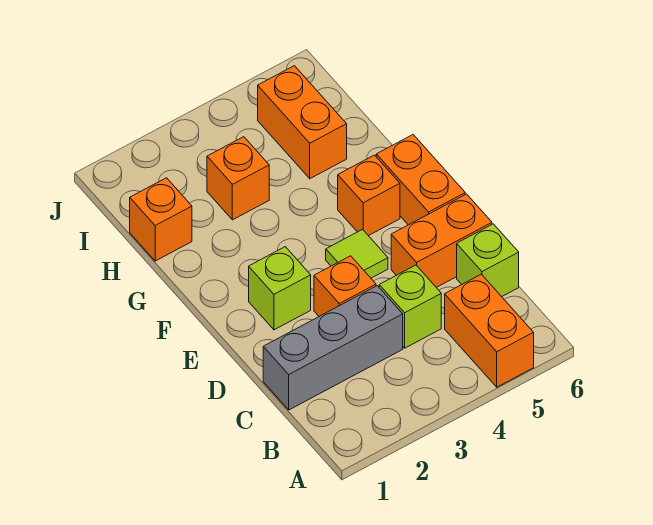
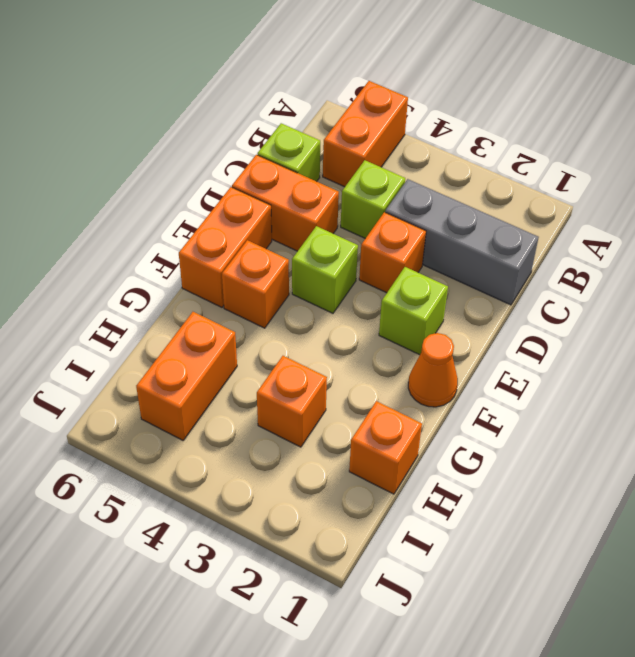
lime tile E4 level 1 -> lime brick E4 level 1
none -> orange cone F1 level 1

